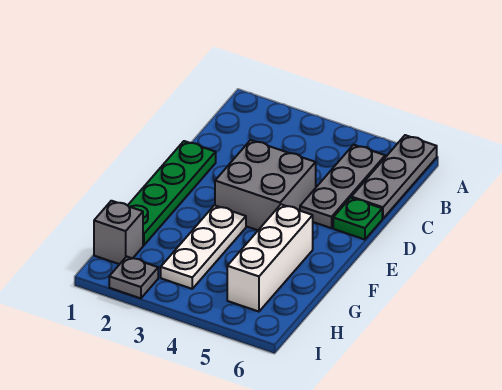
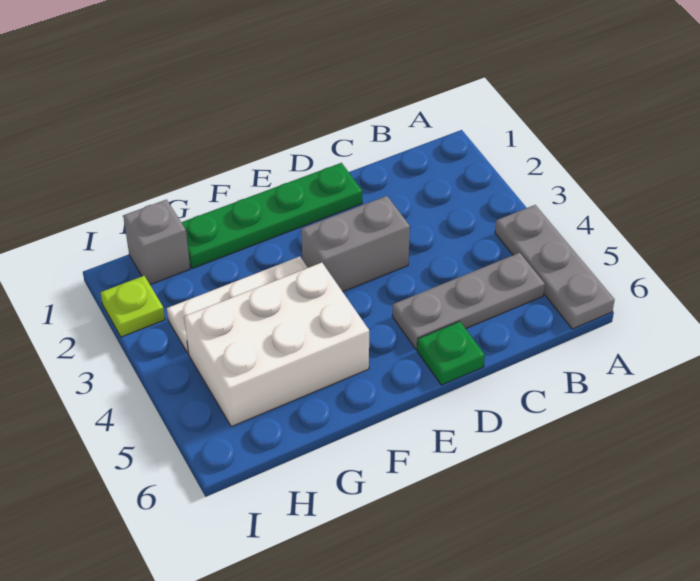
grey plate A6:C6 level 1 -> grey plate A4:A6 level 1
grey brick D3:E4 level 1 -> grey brick D3:E3 level 1
white brick F5:H5 level 1 -> white brick F4:H5 level 1
grey plate I2 level 1 -> lime plate I2 level 1

